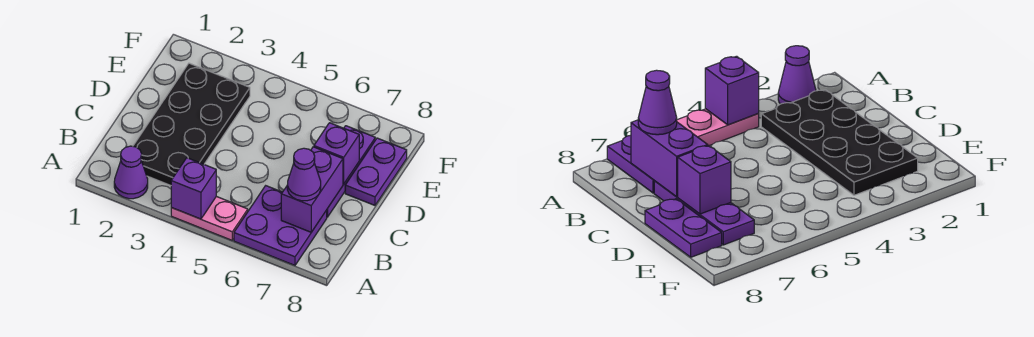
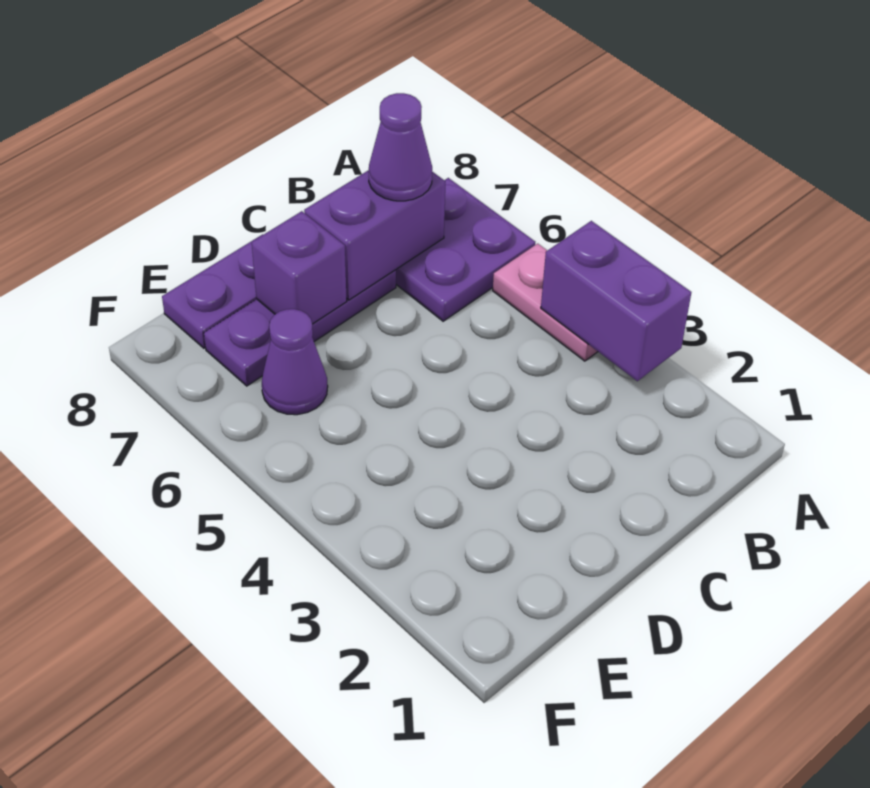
purple cone A2 level 1 -> purple cone E6 level 1
purple brick A4 level 2 -> purple brick A3:A4 level 2
black plate B2:E3 level 1 -> none

